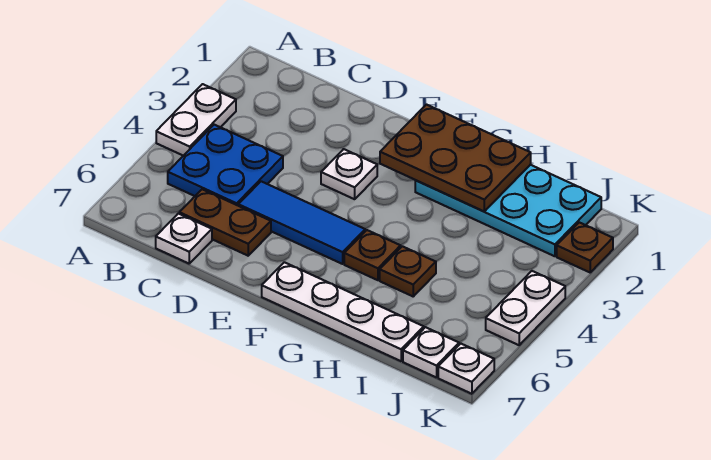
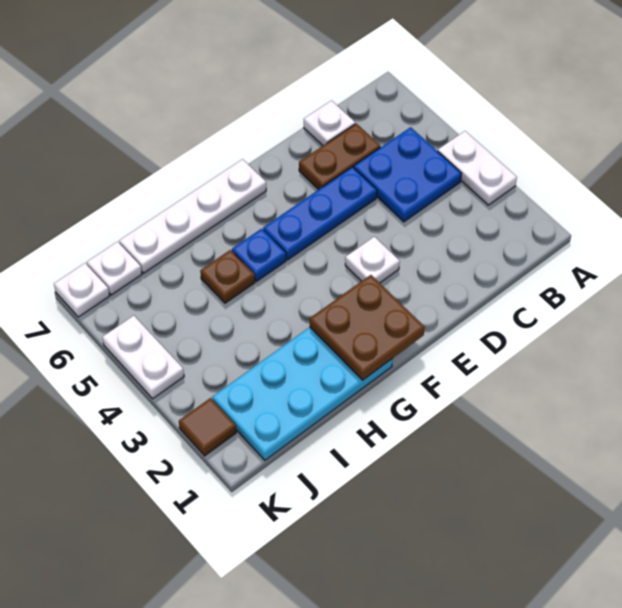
blue tile D5:F5 level 1 -> blue plate D5:F5 level 1
brown plate F1:H2 level 2 -> brown plate F1:G2 level 2
brown plate G5 level 1 -> blue plate G5 level 1
brown plate K2 level 1 -> brown tile K2 level 1

